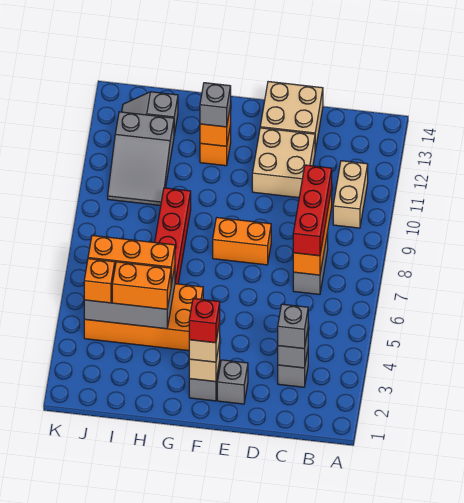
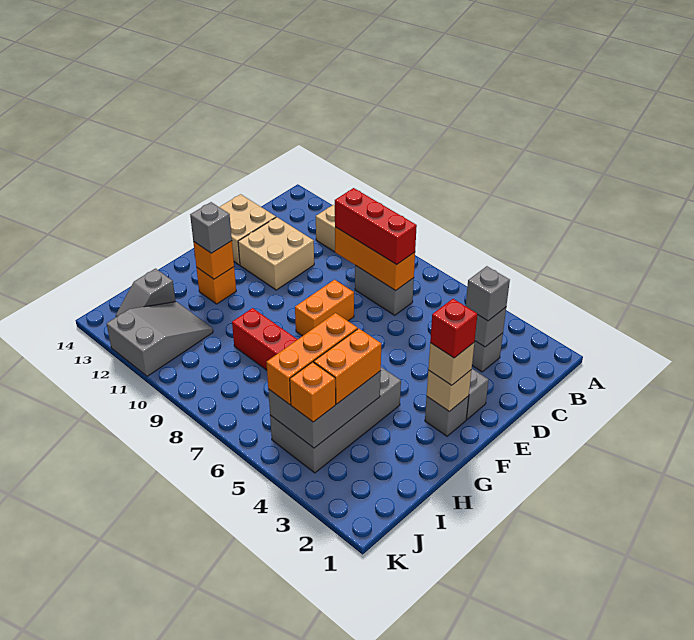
orange brick G4:J5 level 1 -> grey brick G4:J5 level 1
grey slope I10:J12 level 1 top 12 -> grey slope I11:K12 level 1 top K

